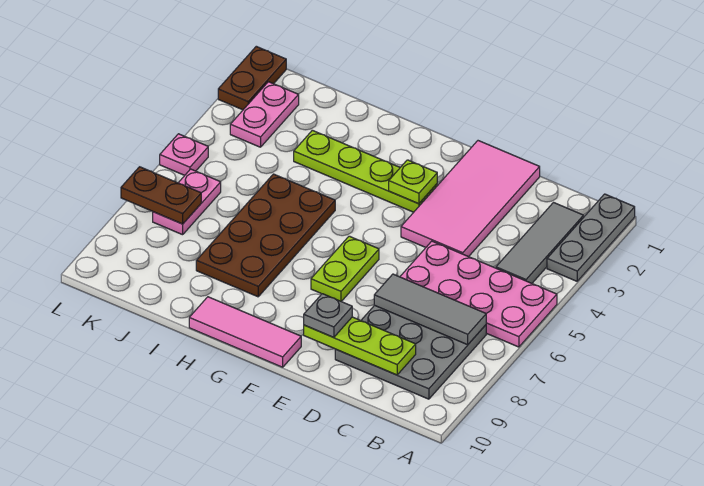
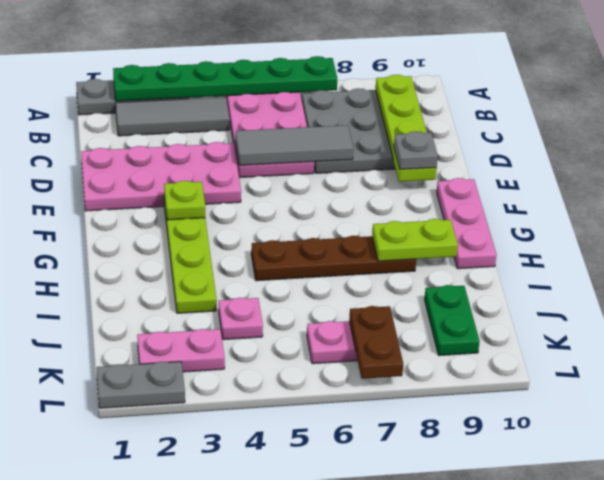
none -> green plate A2:A7 level 2
grey tile B7:D7 level 2 -> grey tile D5:D7 level 2
lime plate C9:E9 level 2 -> lime plate B9:E9 level 2
pink tile D1:E4 level 1 -> pink plate D1:E4 level 1
lime plate F6:F7 level 1 -> lime plate H8:H9 level 2
pink tile F10:H10 level 1 -> pink plate F10:H10 level 1
brown plate H5:I8 level 1 -> brown plate H5:H8 level 1
none -> green plate J9:K9 level 1
brown plate L1:L2 level 1 -> grey plate L1:L2 level 1
pink plate L5 level 1 -> pink plate J4 level 1

